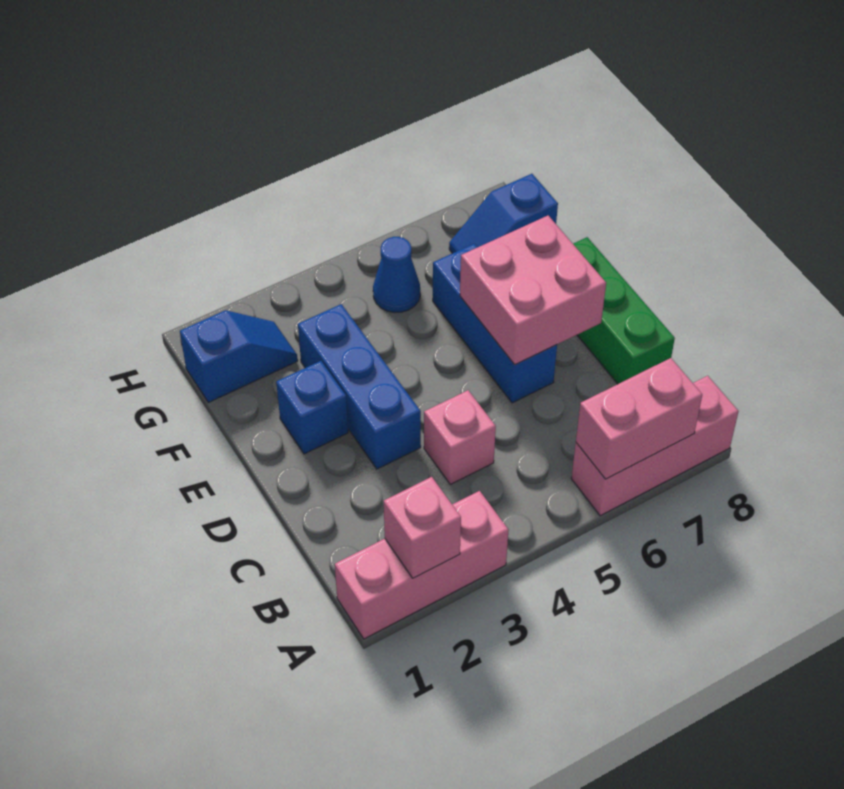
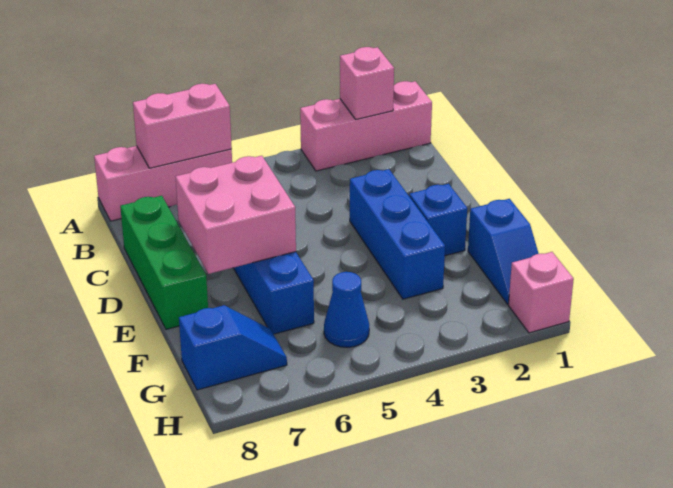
pink brick C4 level 1 -> pink brick H1 level 1
blue slope G1:G2 level 1 top 1 -> blue slope F1:G1 level 1 top F

